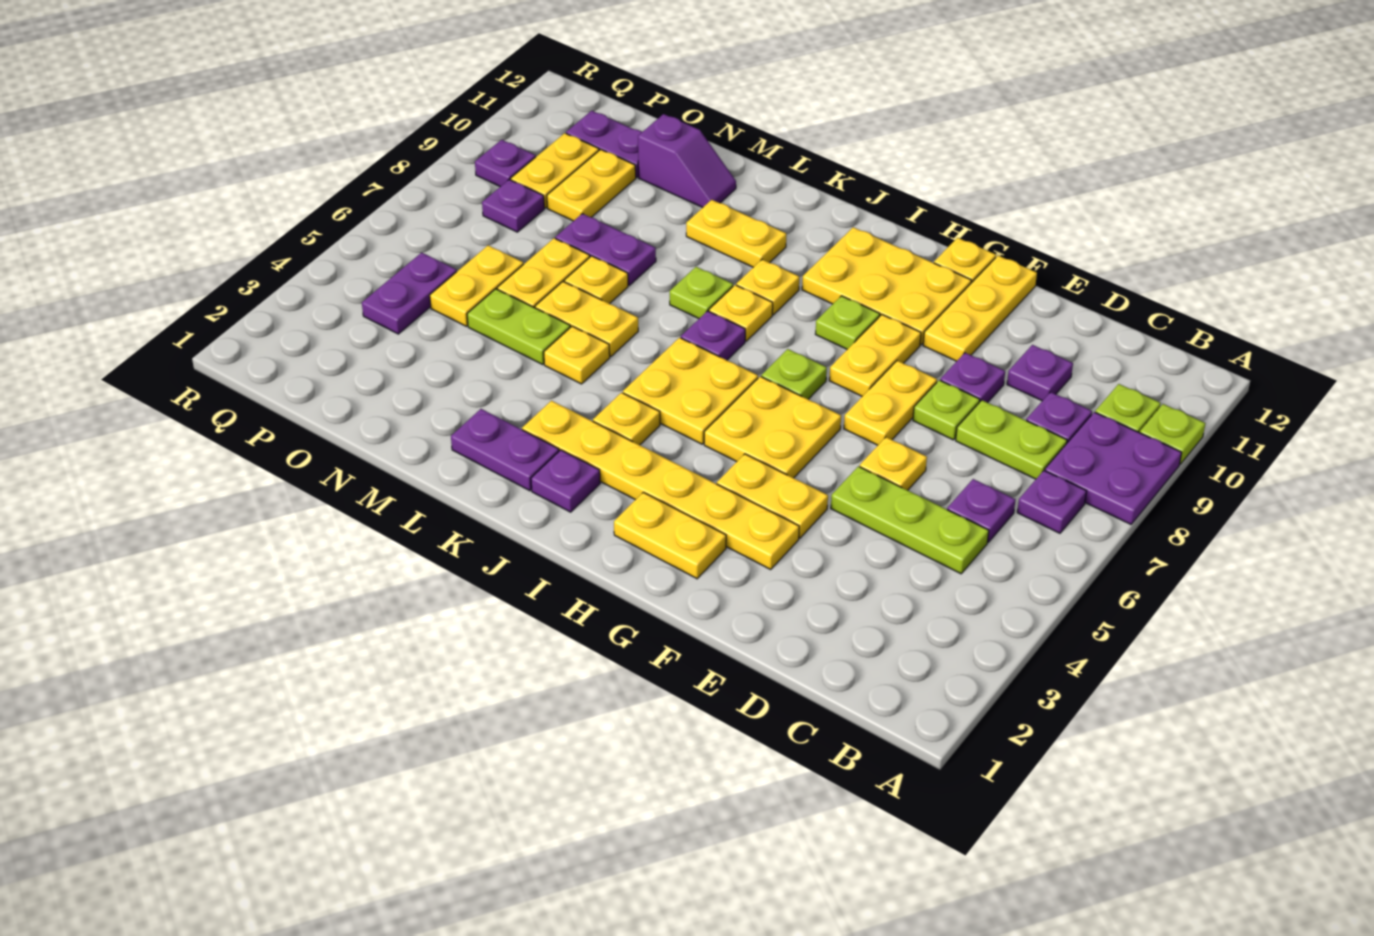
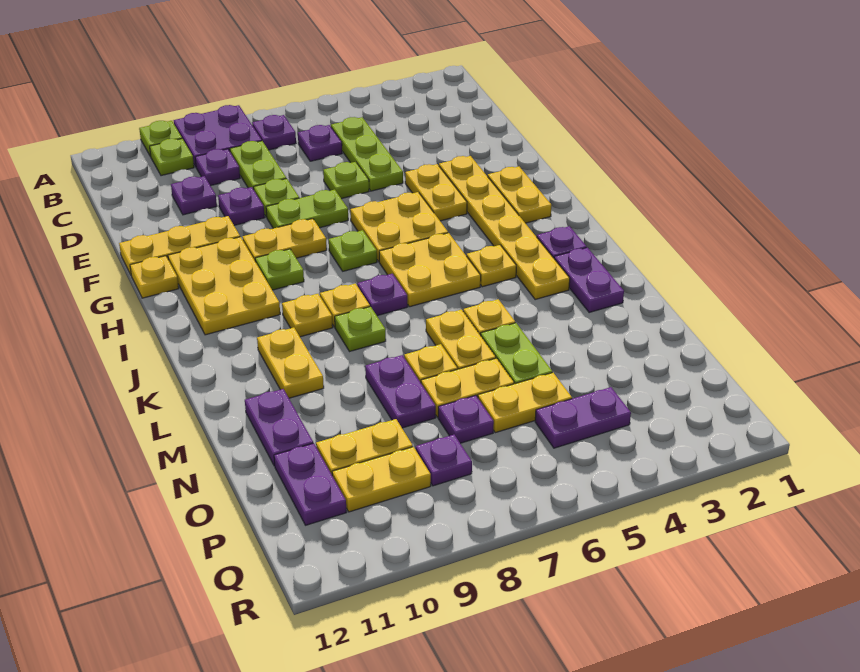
yellow plate E6 level 1 -> lime plate E6 level 1
yellow plate F7:F8 level 1 -> lime plate F7:F8 level 1
purple slope M11:N11 level 1 top N -> purple plate M11:N11 level 1
purple plate Q9 level 1 -> purple plate O7 level 1

